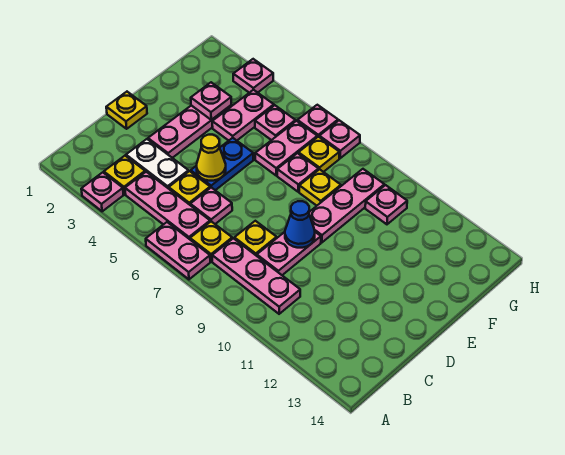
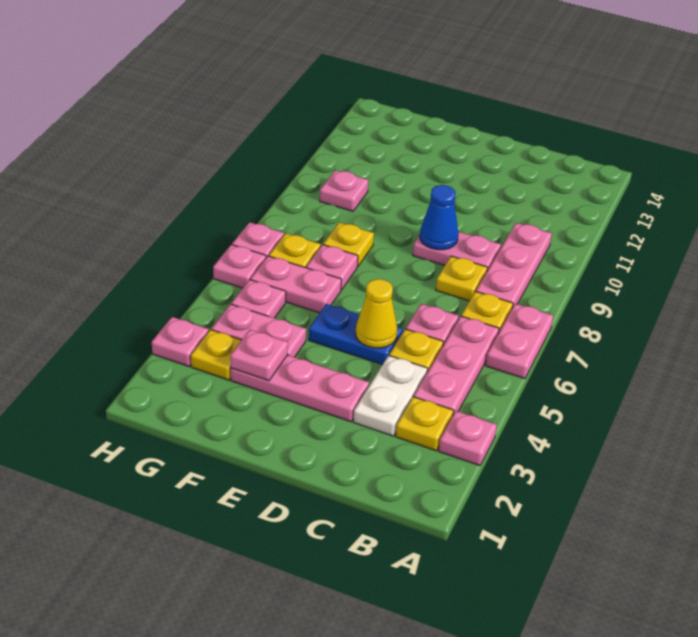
yellow plate D1 level 1 -> yellow plate G3 level 1
pink plate E9:G9 level 1 -> none

